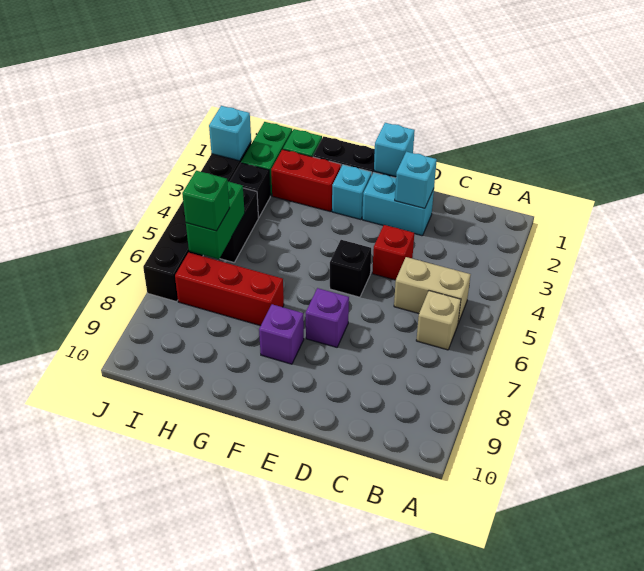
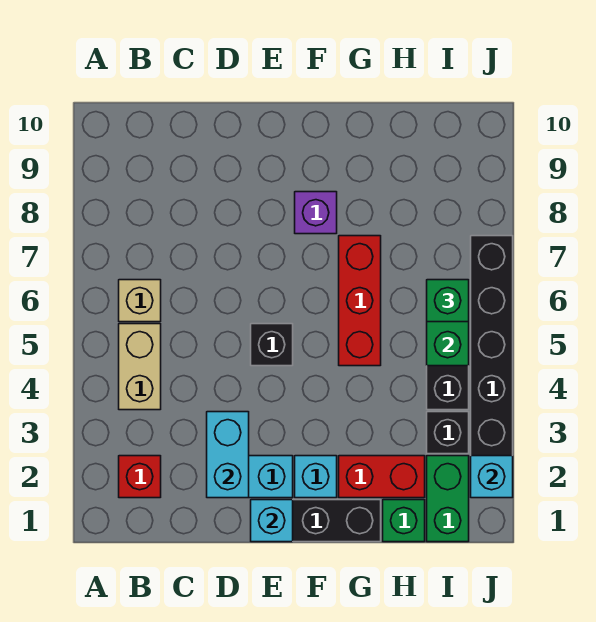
tan brick B5:C5 level 1 -> tan brick B4:B5 level 1
cyan brick D2 level 2 -> cyan brick D2:D3 level 2
red brick D4 level 1 -> red brick B2 level 1
purple brick E7 level 1 -> none
red brick G7:I7 level 1 -> red brick G5:G7 level 1

